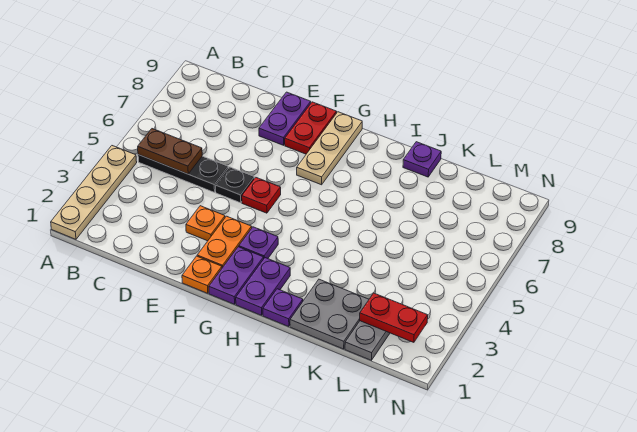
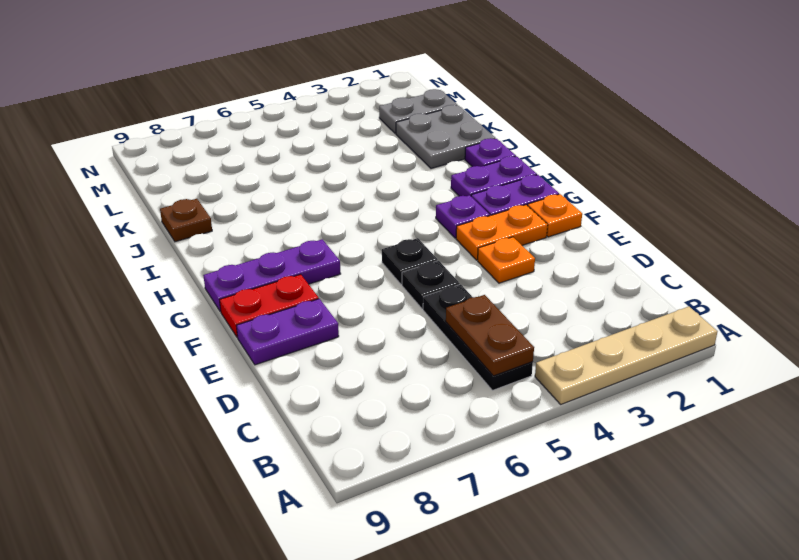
red plate F5 level 1 -> black plate F5 level 1
tan plate G7:G9 level 1 -> purple plate G7:G9 level 1
purple plate J9 level 1 -> brown plate J9 level 1
red plate L2:M2 level 2 -> none

